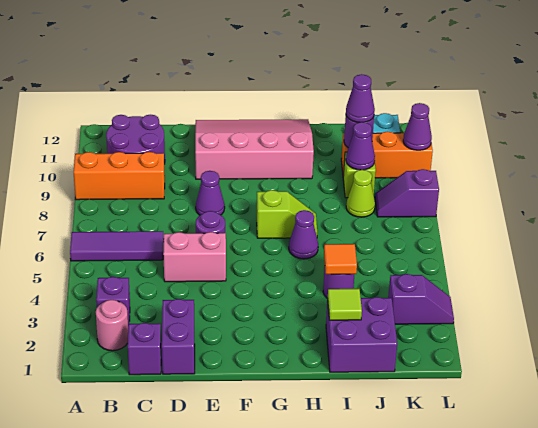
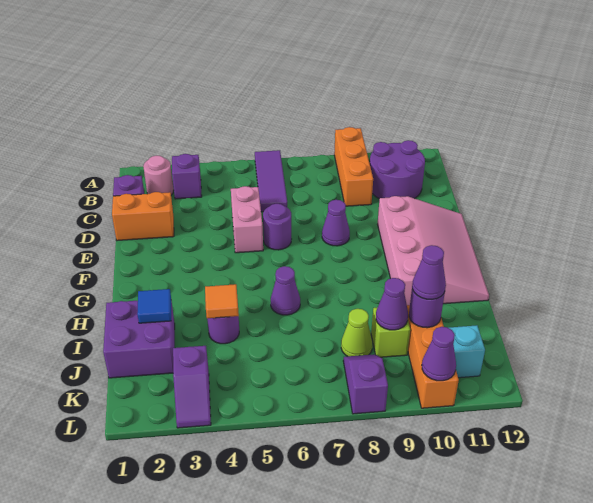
purple brick D1:D2 level 1 -> orange brick D1:D2 level 1
lime slope G7:H7 level 1 top G -> none
lime tile I2 level 2 -> blue tile I2 level 2

